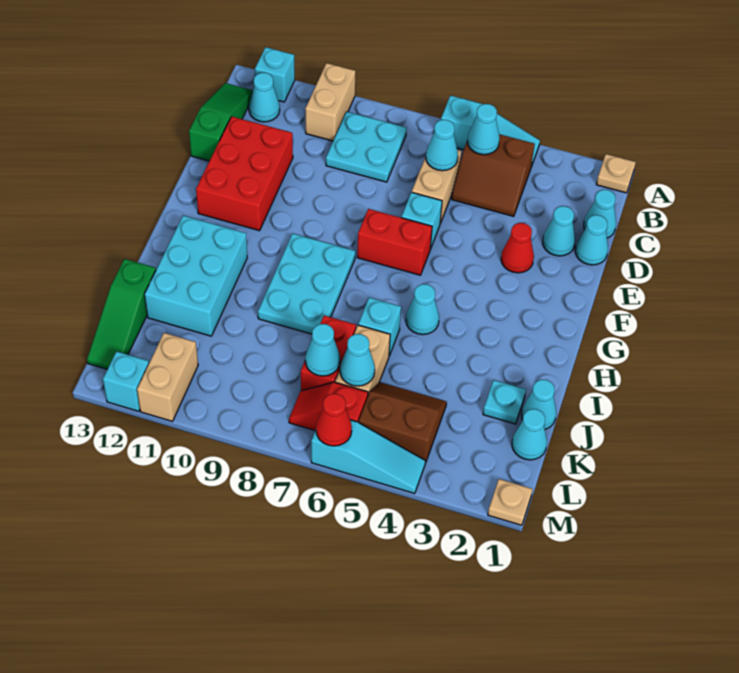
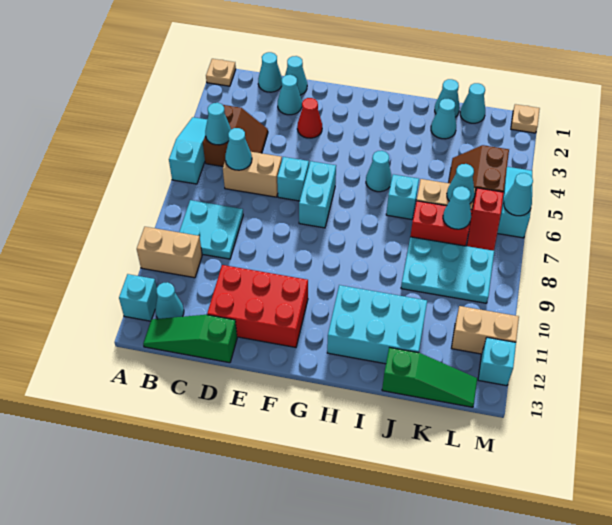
red brick F6:F7 level 1 -> cyan brick F6:F7 level 1
cyan plate G8:I9 level 1 -> cyan plate J8:L9 level 1
cyan plate J2 level 1 -> cyan cone J2 level 1
red cone M6 level 2 -> cyan cone M6 level 2

